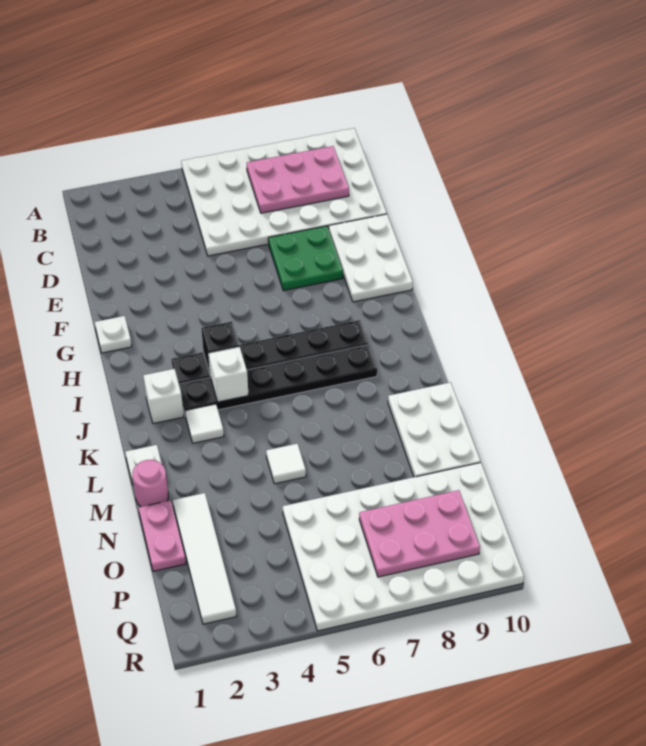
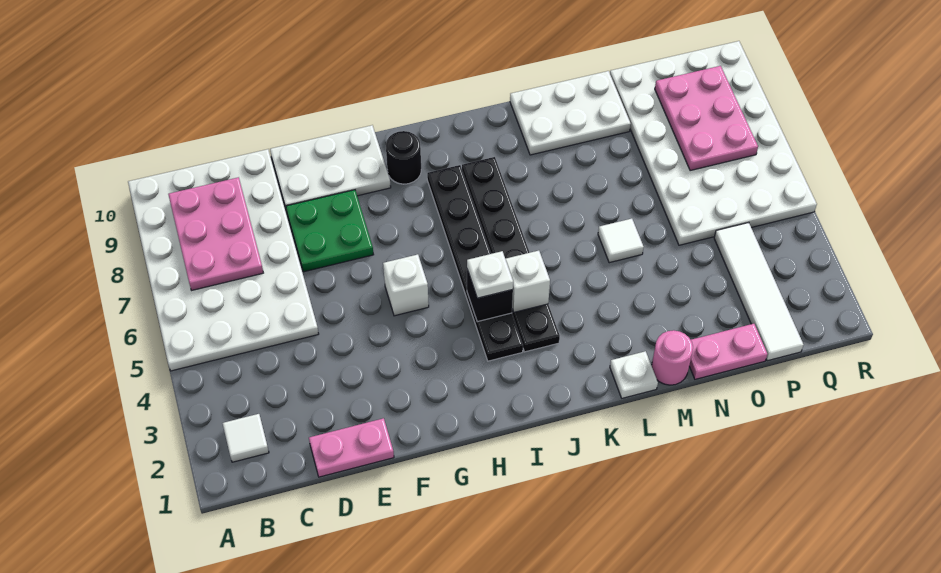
none -> pink plate D1:E1 level 1
white plate G1 level 1 -> white plate I4 level 3
none -> black round brick H9 level 1
white brick J2 level 1 -> white brick G5 level 1
white tile K3 level 1 -> white tile B2 level 1
white tile N2:Q2 level 1 -> white tile P1:P4 level 1

